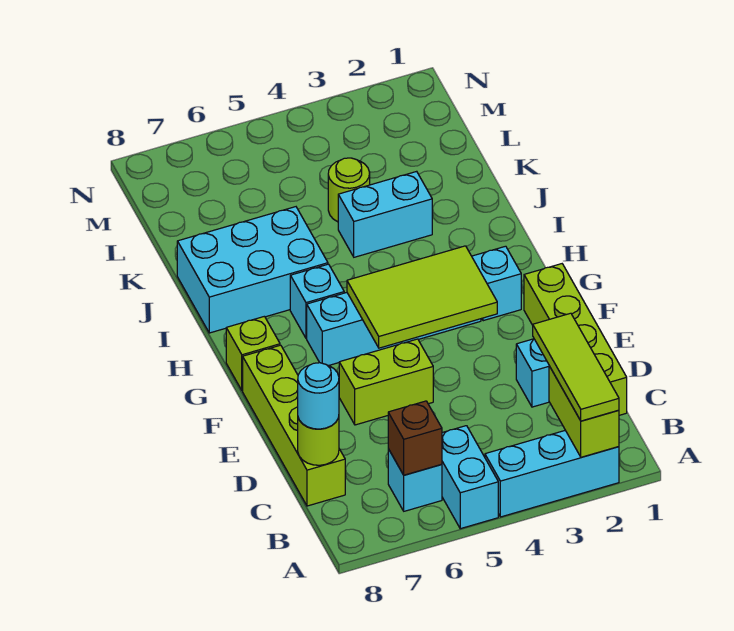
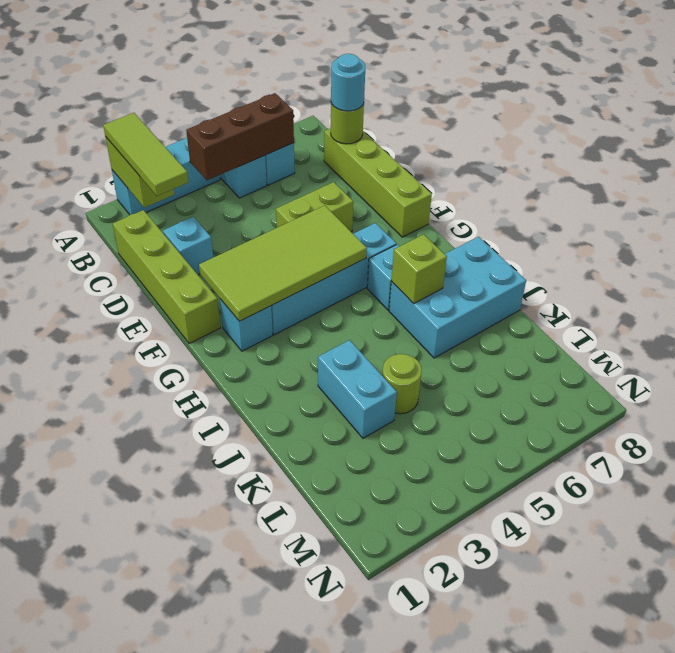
brown brick B6 level 2 -> brown brick B4:B6 level 2
lime tile F3:G5 level 2 -> lime tile F2:G5 level 2
lime brick G8 level 1 -> lime brick I6 level 2
cyan brick J3:J4 level 1 -> cyan brick J3:K3 level 1

